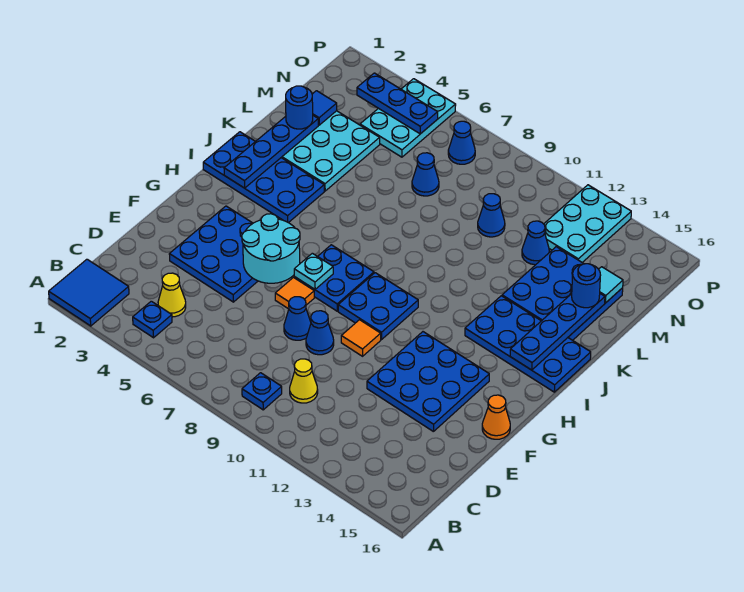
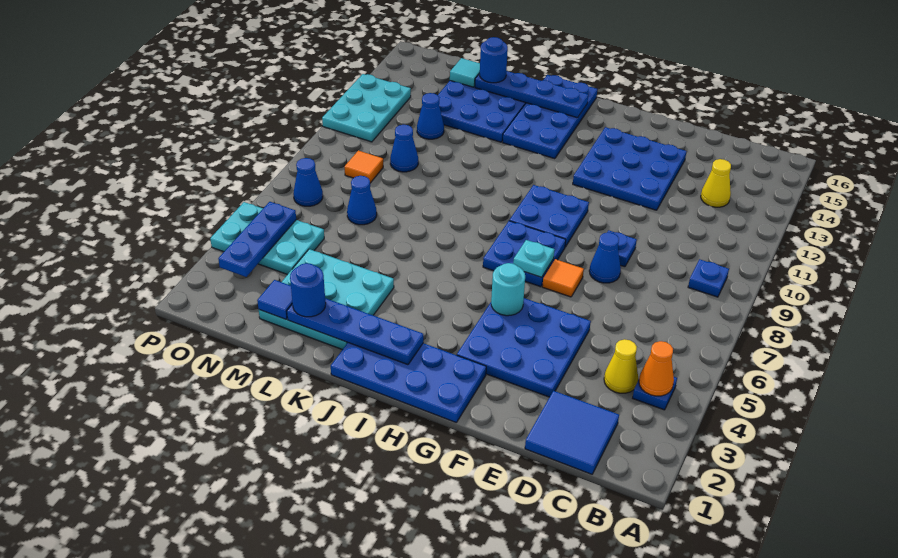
blue tile A1:B2 level 1 -> blue tile C1:D2 level 1
yellow cone C10 level 1 -> yellow cone C13 level 1
blue cone E9 level 1 -> blue plate E9 level 1
cyan round brick F5:G6 level 2 -> cyan round brick G5 level 2
orange tile F10 level 1 -> orange tile N9 level 1
orange cone F16 level 1 -> orange cone B4 level 2
blue plate I1:J4 level 1 -> blue plate G1:J2 level 1
cyan plate N12:P13 level 1 -> cyan plate O11:P13 level 1

